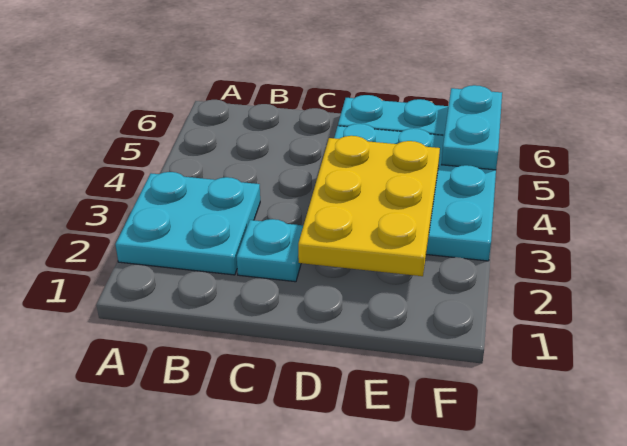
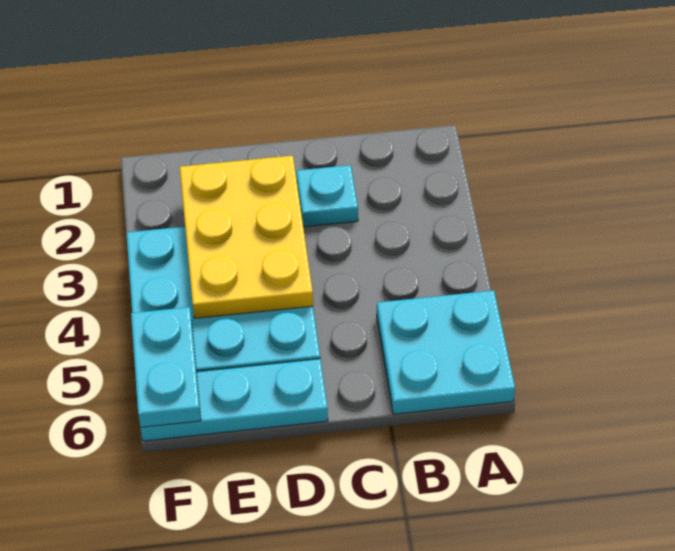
cyan plate A2:B3 level 1 -> cyan plate A5:B6 level 1

